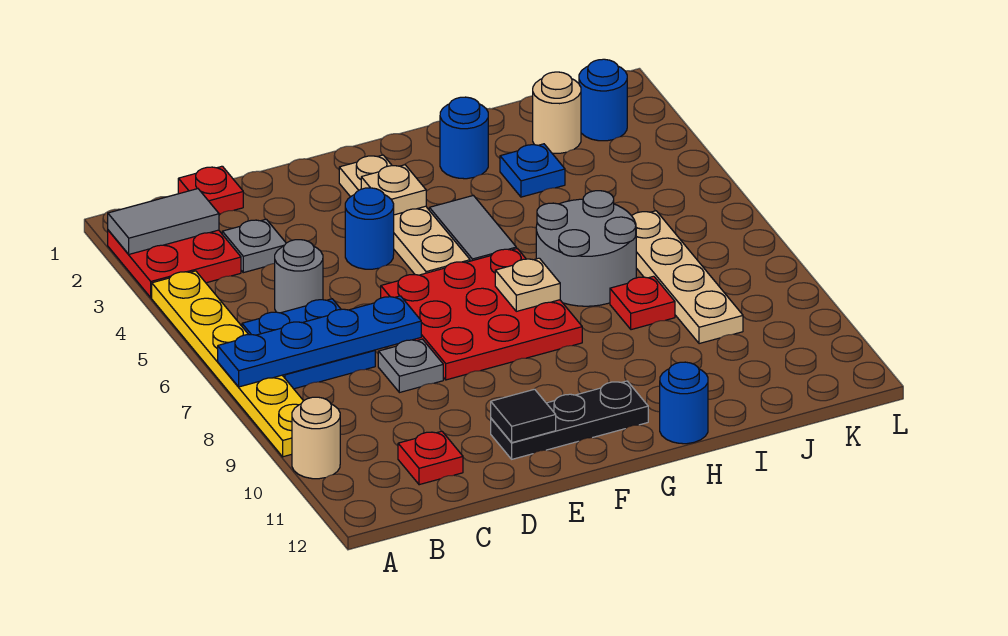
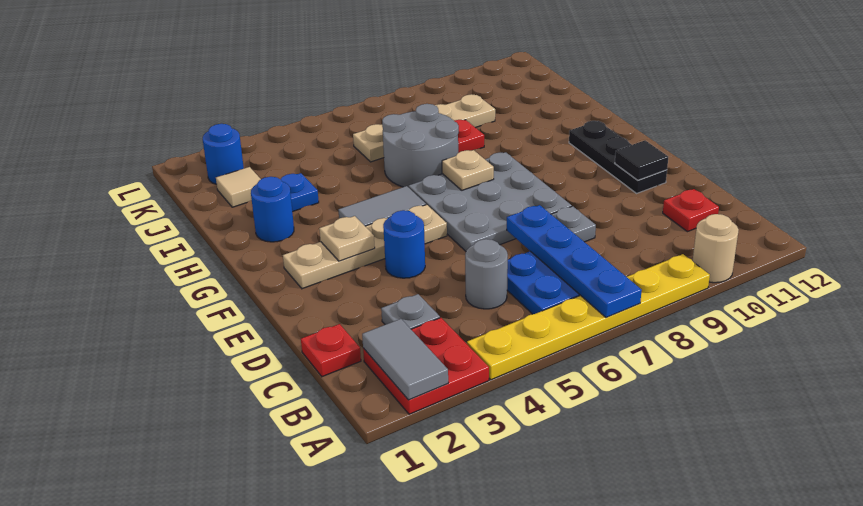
red plate E6:G8 level 1 -> grey plate E6:G8 level 1
blue round brick H12 level 1 -> none
tan round brick J2 level 1 -> tan tile J2 level 1

